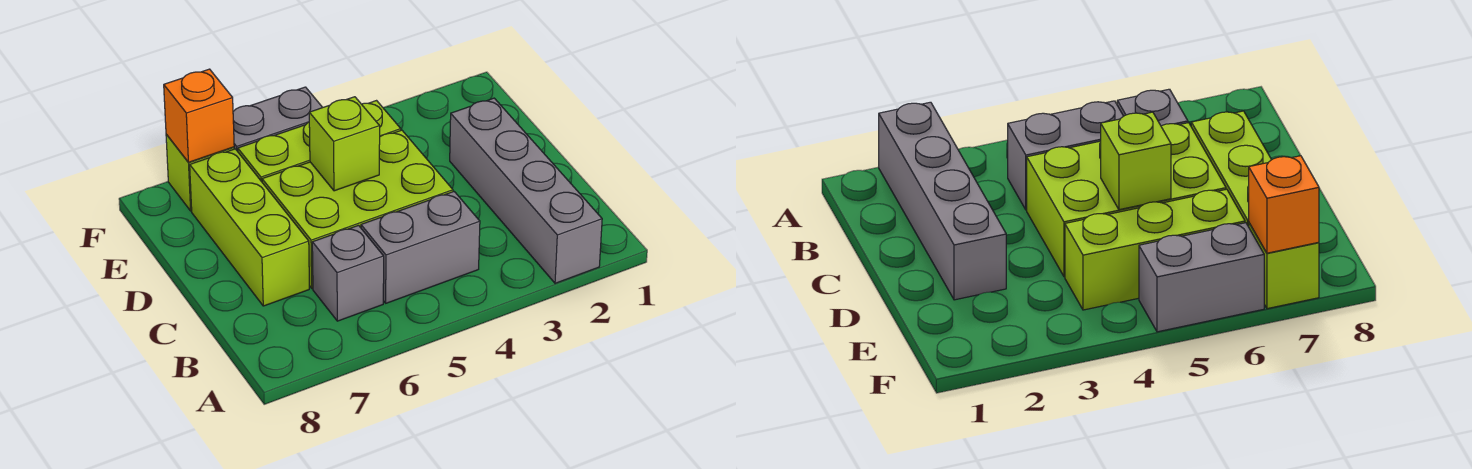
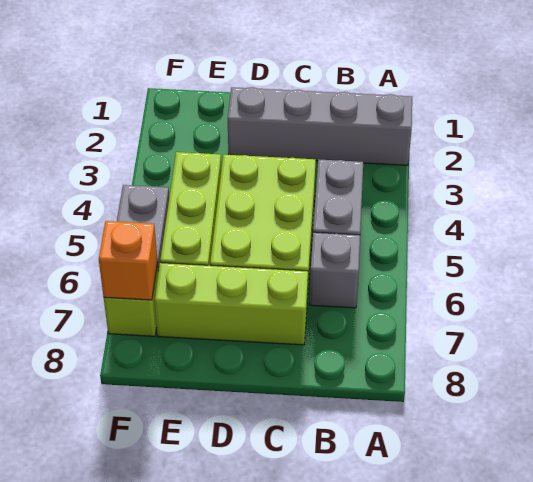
lime brick D5 level 2 -> none

